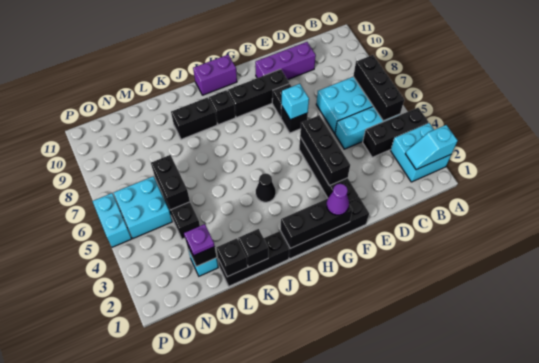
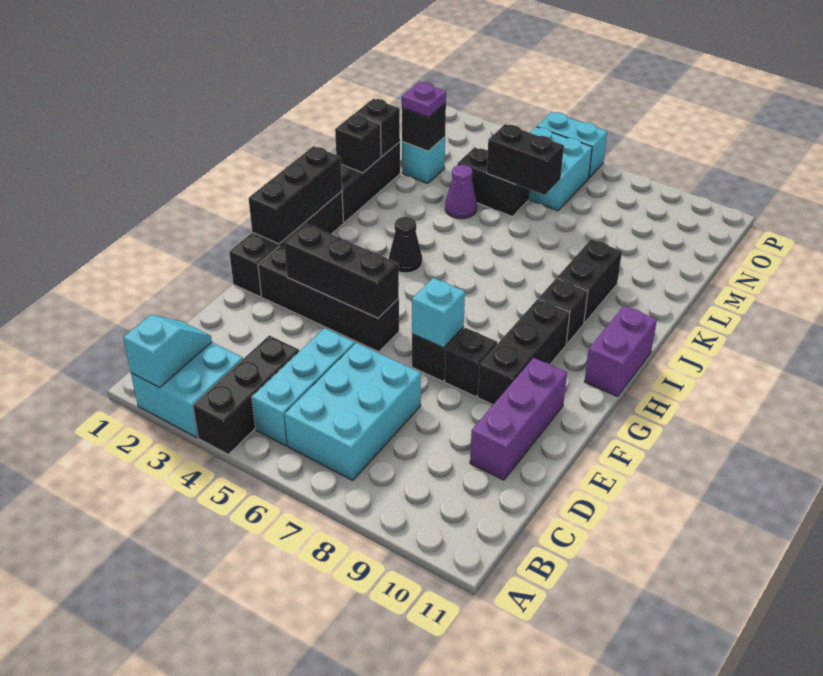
black brick B5:B7 level 2 -> none
purple cone G1 level 3 -> purple cone L4 level 1

